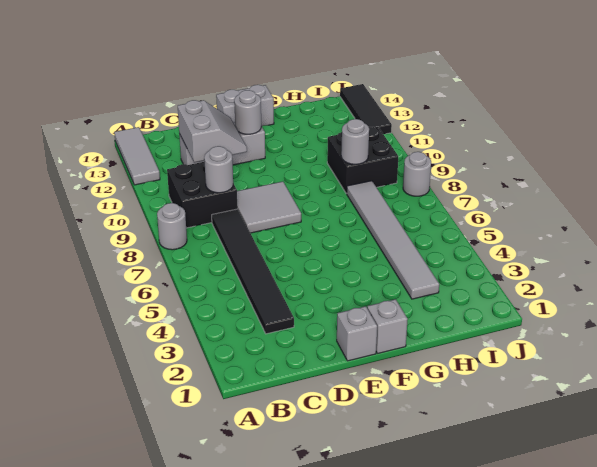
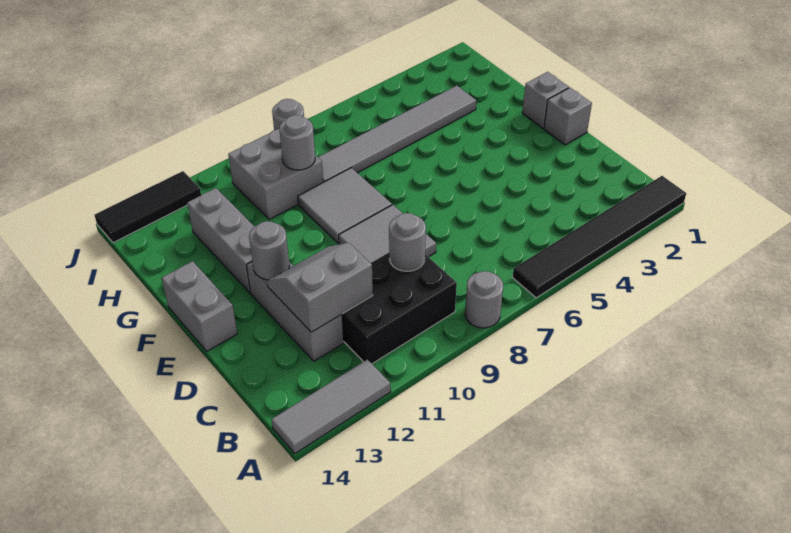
black brick B9:C10 level 1 -> black brick B9:C11 level 1
black tile C3:C8 level 1 -> black tile A1:A6 level 1
none -> grey tile F8:G9 level 1
none -> grey brick F12:H12 level 1
black brick H9:I10 level 1 -> grey brick H9:I10 level 1

